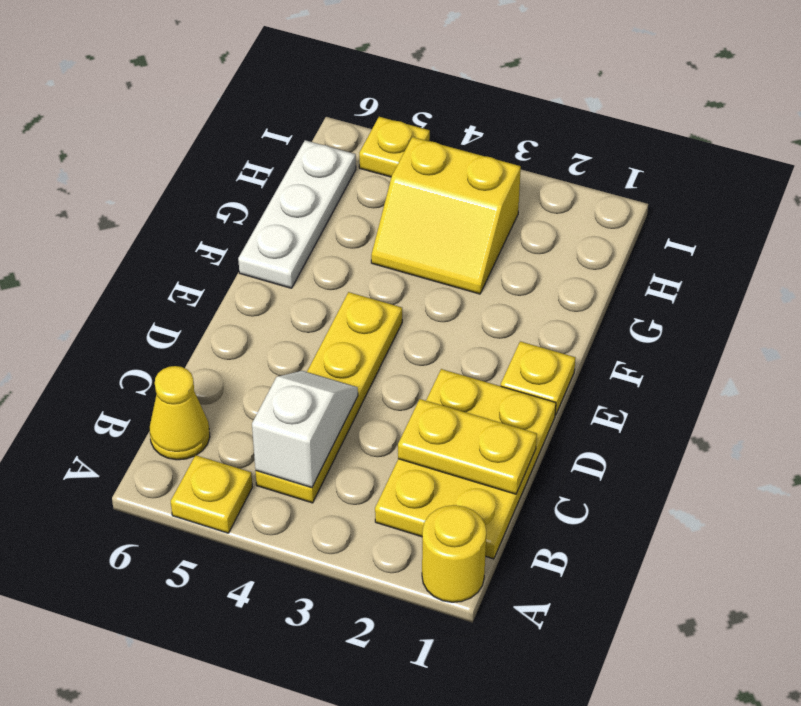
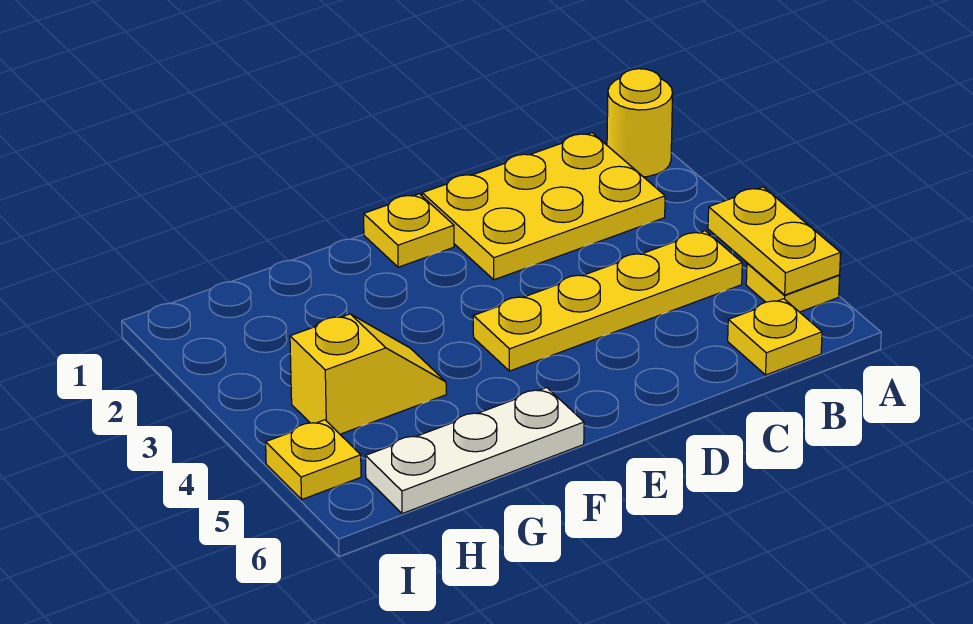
white slope B4:C4 level 2 top B -> none
yellow cone B6 level 1 -> yellow plate B6 level 1
yellow plate C1:C2 level 2 -> yellow plate A4:A5 level 2
yellow slope G3:H4 level 1 top H -> yellow slope G4:H4 level 1 top H

